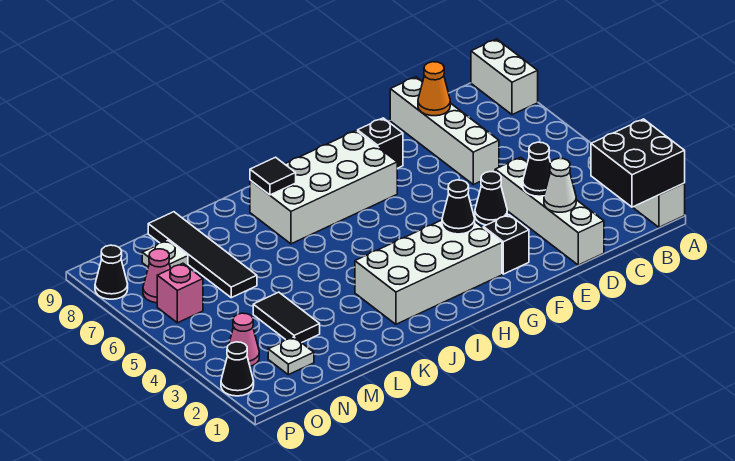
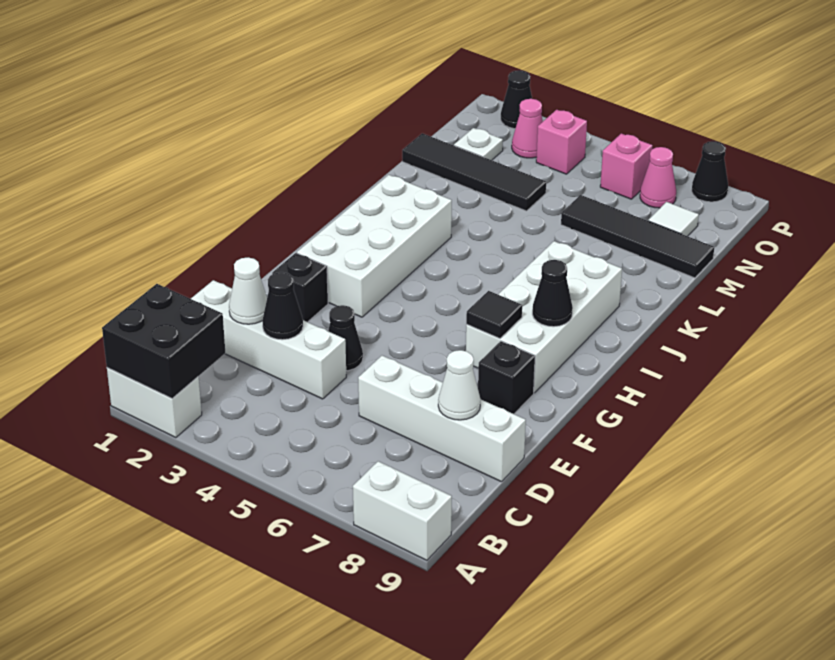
orange cone D8 level 2 -> white cone D8 level 2
black cone G3 level 2 -> black cone H8 level 2
black tile J8 level 2 -> black tile G7 level 2
black tile M3:M4 level 1 -> black tile M1:M4 level 1
white plate N8 level 1 -> white tile N8 level 1
none -> pink brick O4 level 1

